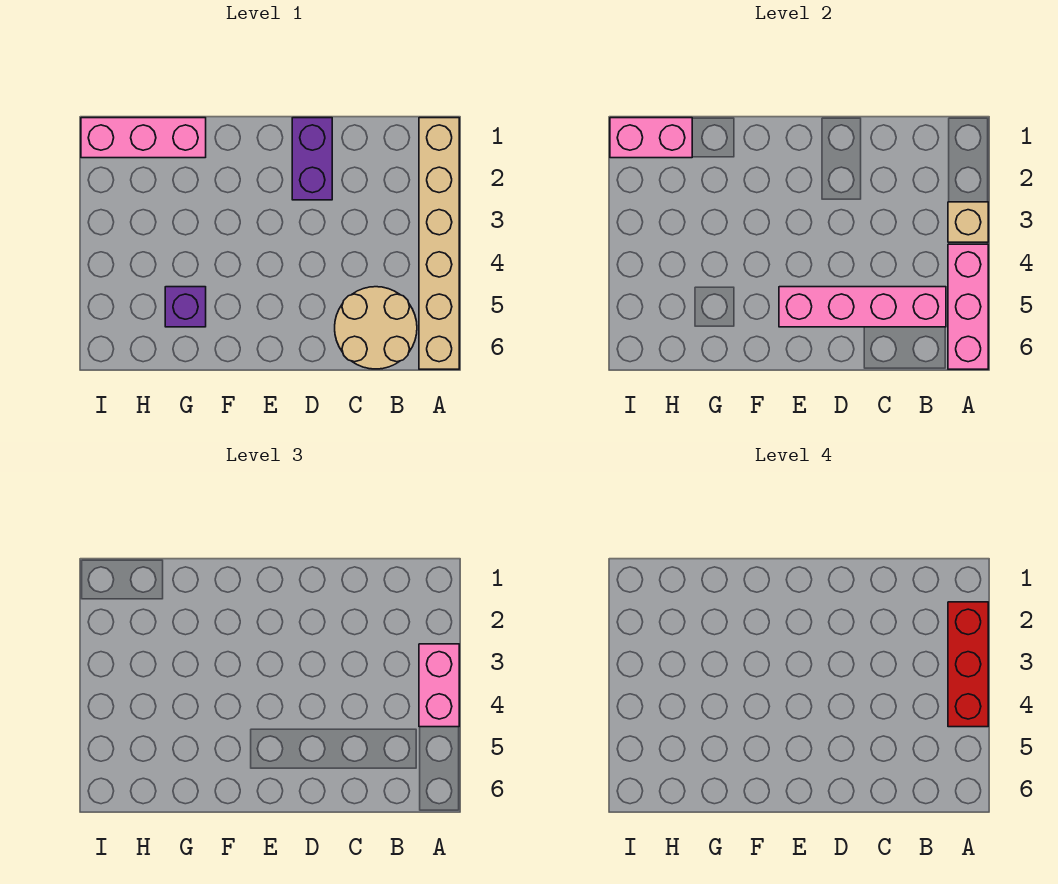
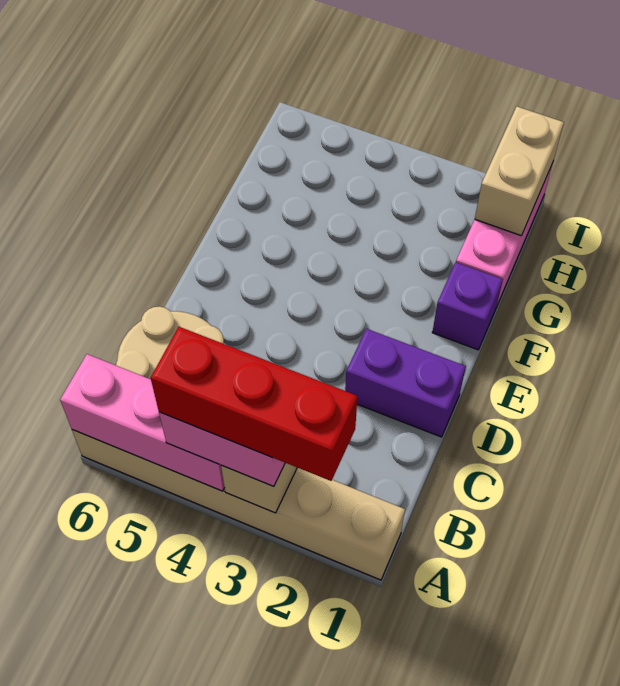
pink brick B5:E5 level 2 -> none
purple brick G5 level 1 -> purple brick F1 level 1
pink brick H1:I1 level 2 -> tan brick H1:I1 level 2

